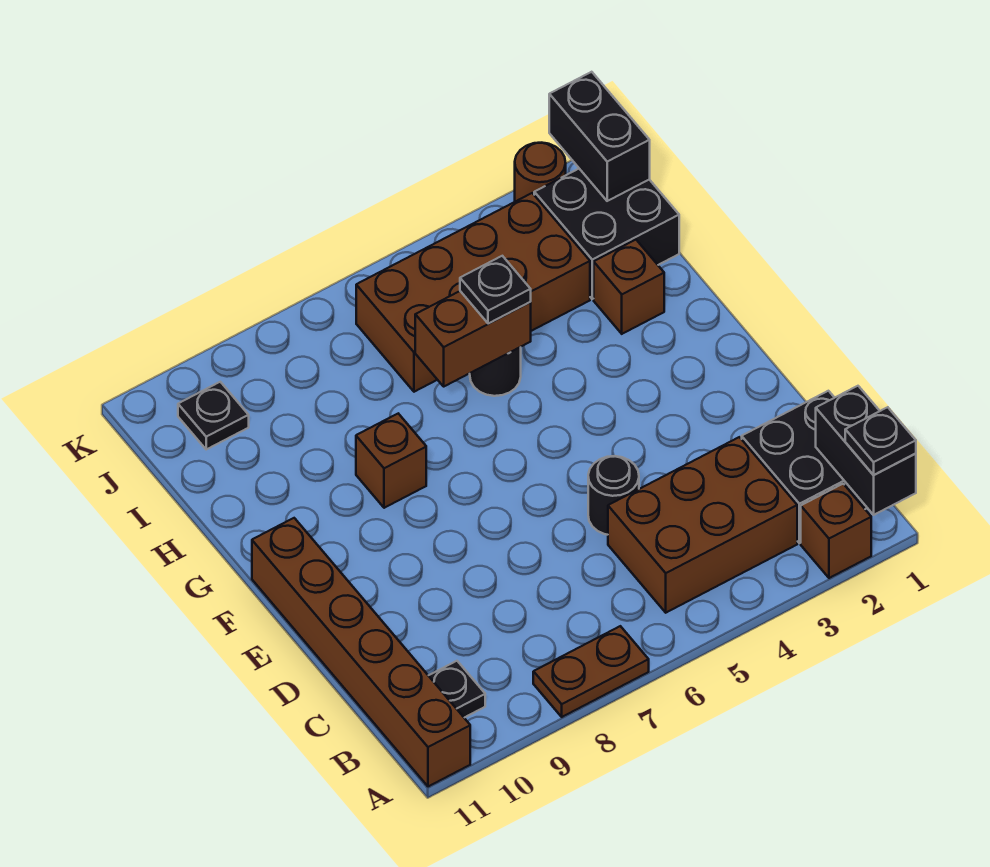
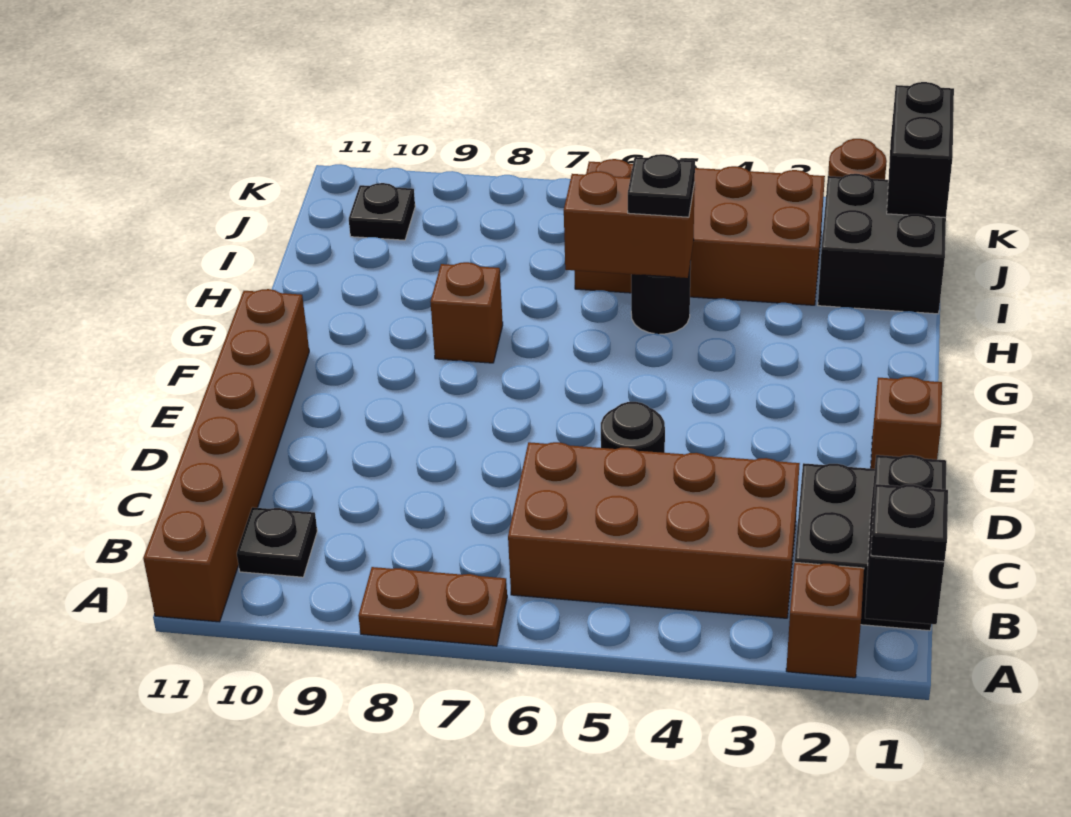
brown brick B3:C5 level 1 -> brown brick B3:C6 level 1
brown brick H2 level 1 -> brown brick E1 level 1

